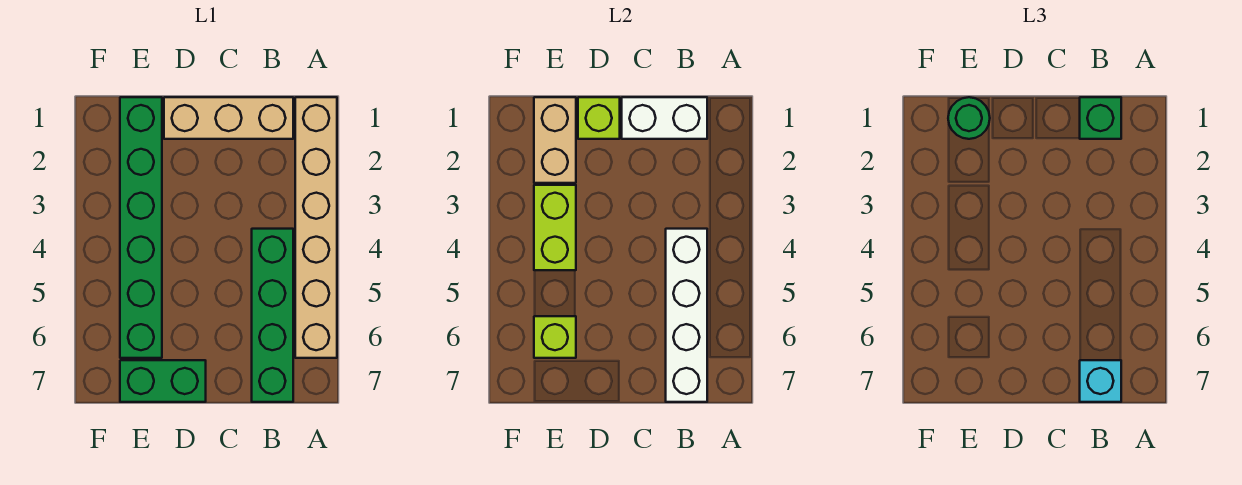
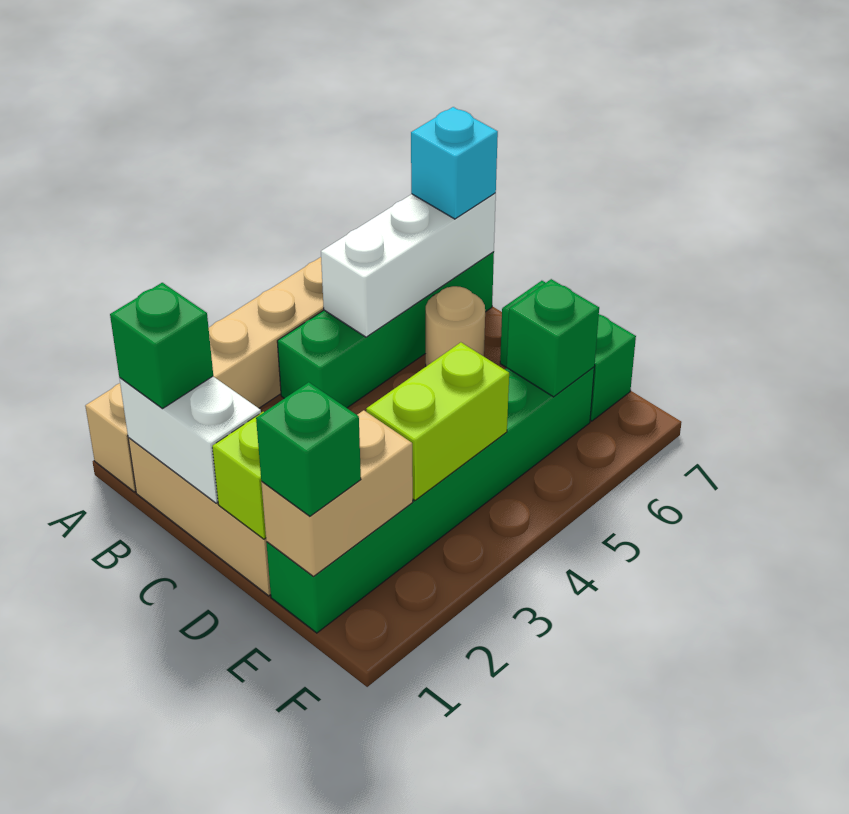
white brick B4:B7 level 2 -> white brick B5:B7 level 2
none -> tan round brick C6 level 1
green round brick E1 level 3 -> green brick E1 level 3
lime brick E6 level 2 -> green brick E6 level 2

